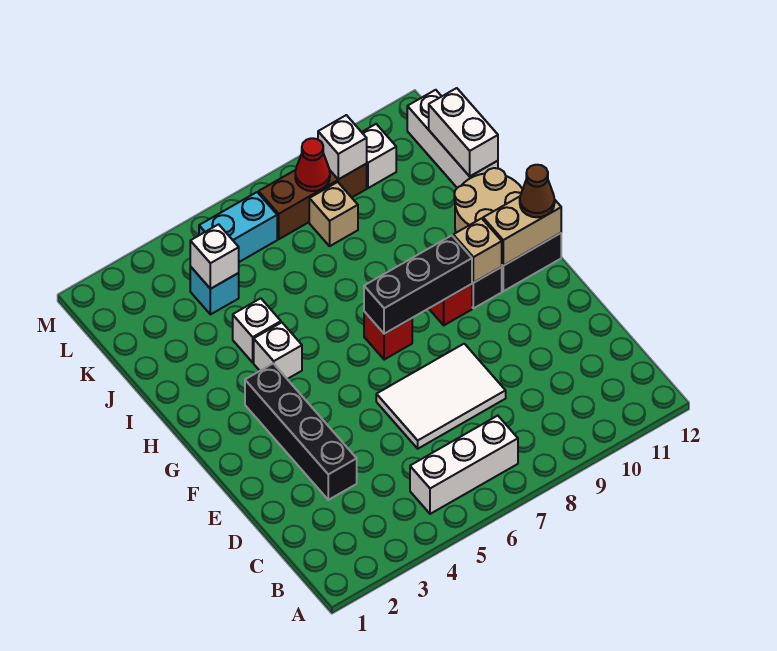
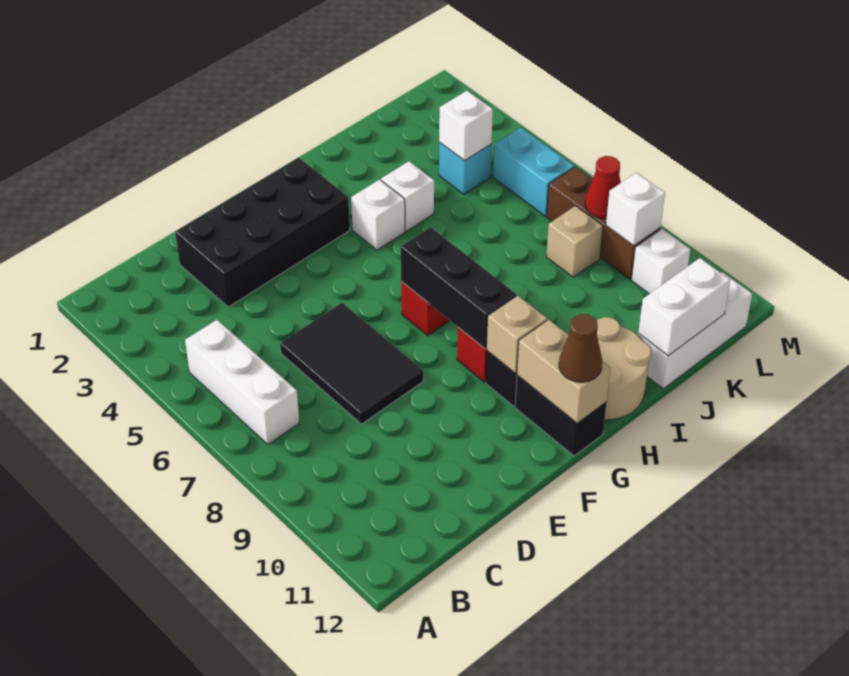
black brick D3:G3 level 1 -> black brick D2:G3 level 1
white tile D6:E8 level 1 -> black tile D6:E8 level 1

